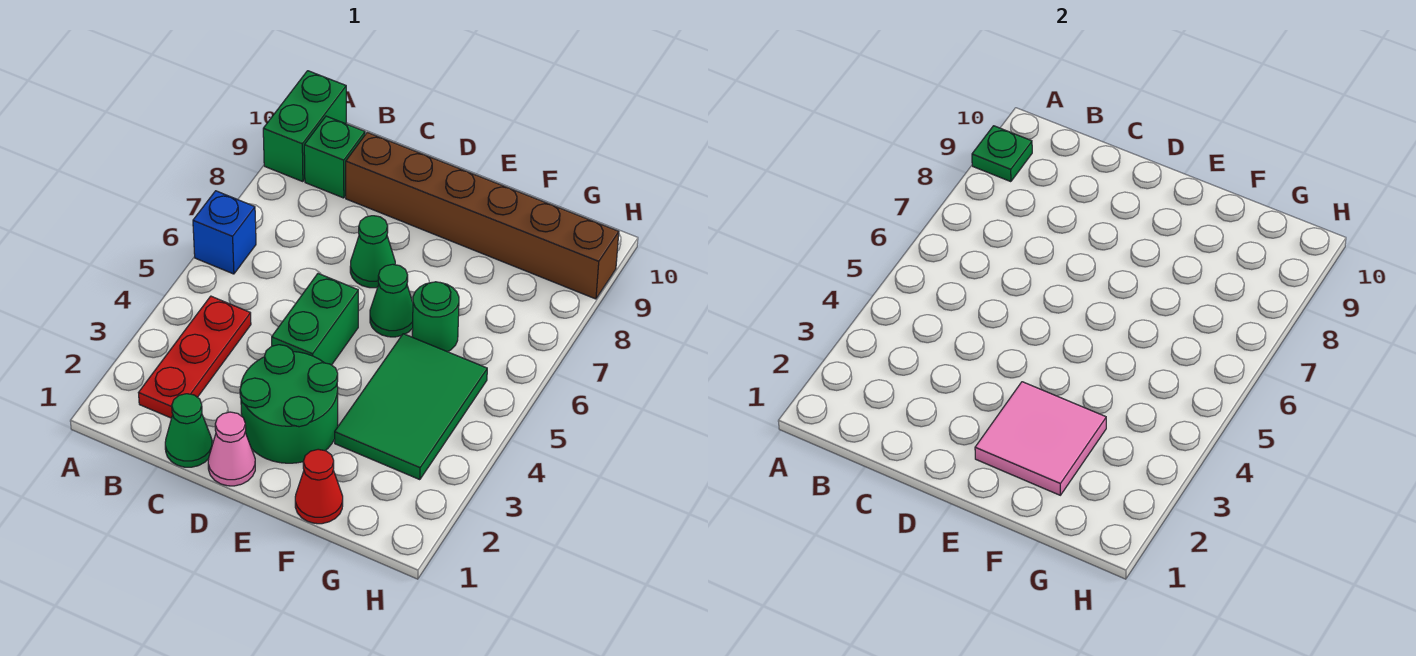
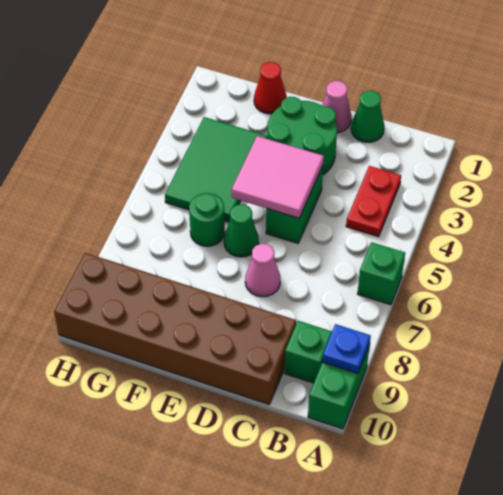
blue brick A6 level 1 -> green brick A6 level 1
green plate A9 level 2 -> blue plate A9 level 2
red plate B2:B4 level 1 -> red plate B3:B4 level 1
brown brick C9:H9 level 1 -> brown brick C9:H10 level 1
green cone D7 level 1 -> pink cone D7 level 1
pink tile E2:F3 level 2 -> pink tile D4:E5 level 2

